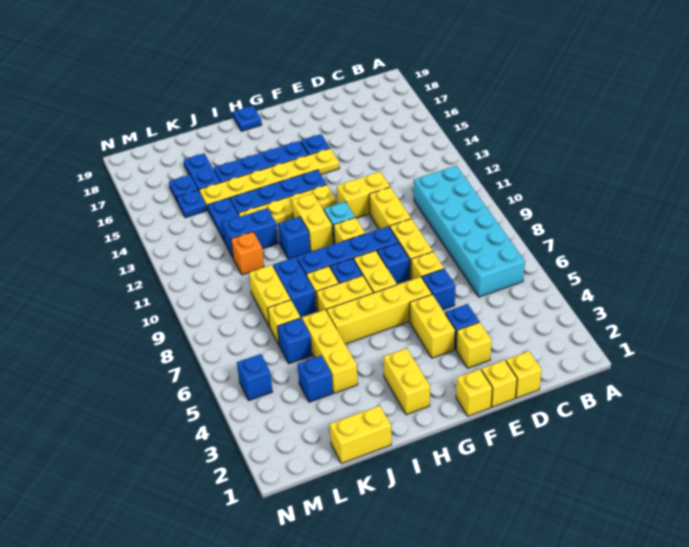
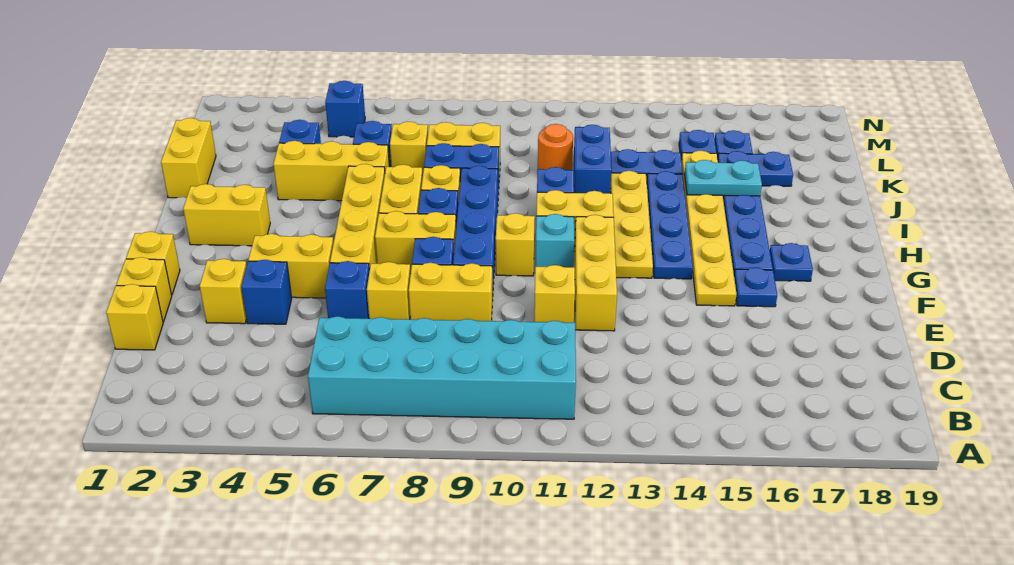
yellow brick E10:E11 level 1 -> yellow brick E11 level 1
yellow brick E12:F12 level 1 -> yellow brick E12:G12 level 1
blue plate H19 level 1 -> blue plate G17 level 1
none -> cyan plate J15:J16 level 2
orange brick K11 level 1 -> orange round brick K11 level 1

